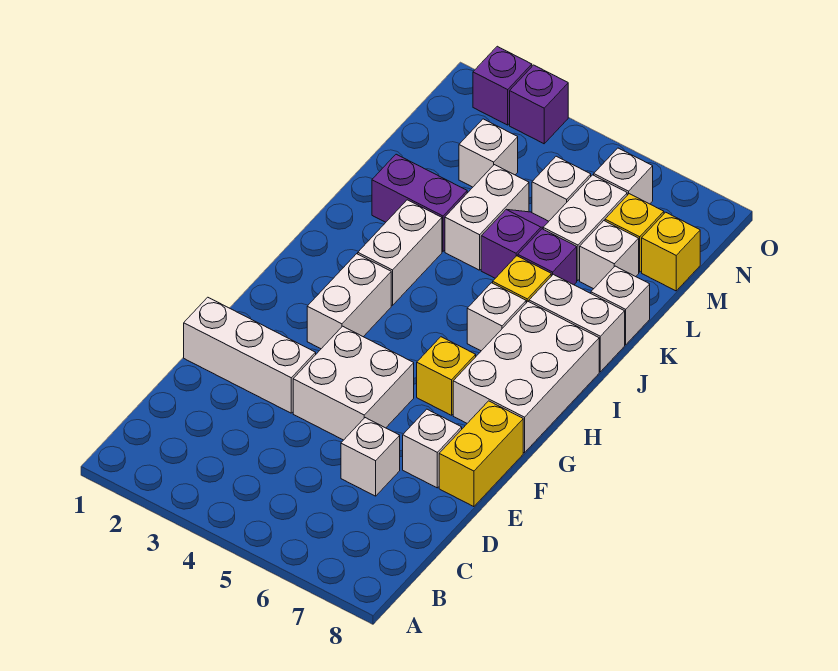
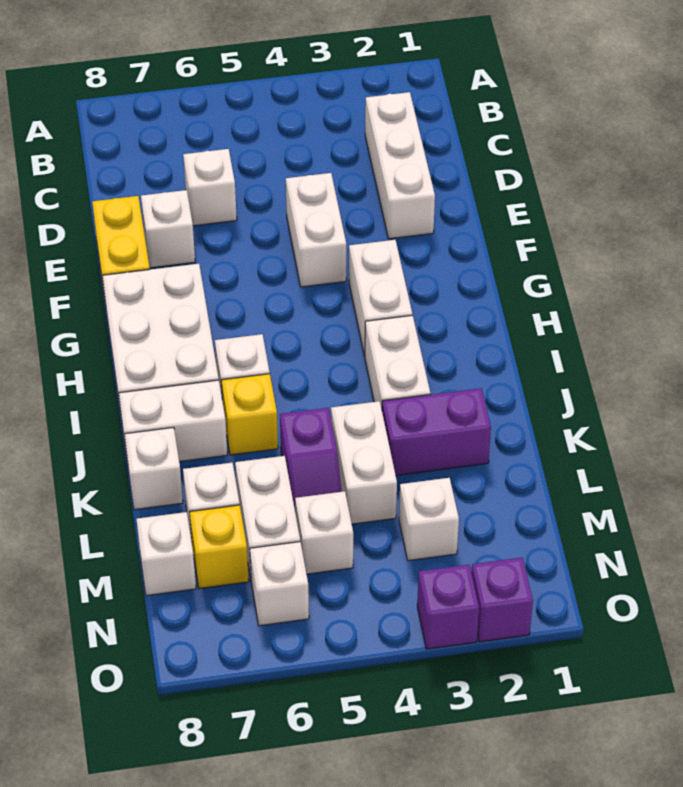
white brick E1:E3 level 1 -> white brick C2:E2 level 1
white brick E4:F5 level 1 -> white brick E4:F4 level 1
yellow brick G6 level 1 -> none
purple brick K6 level 1 -> none
yellow brick M8 level 1 -> white brick M8 level 1

